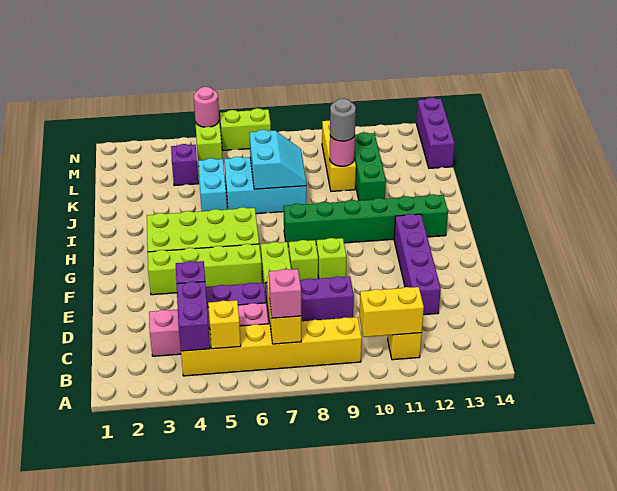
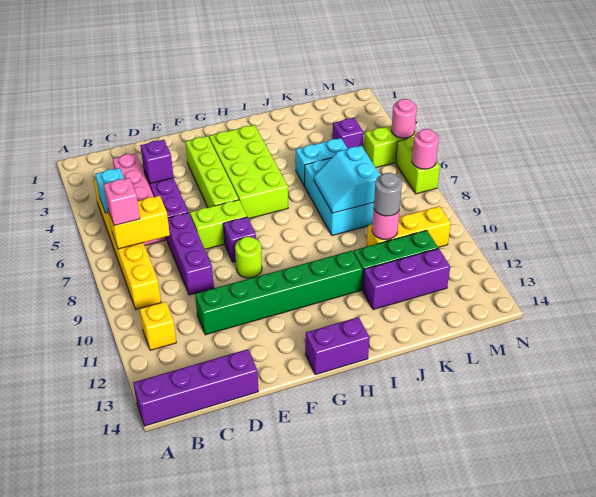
purple brick B4:C4 level 2 -> purple brick G14:H14 level 1
yellow brick B5 level 2 -> cyan brick B5 level 2
yellow brick B10:B11 level 2 -> none
purple brick D12:G12 level 1 -> purple brick A14:D14 level 1
lime brick F8 level 1 -> purple brick F8 level 1
lime brick F9 level 1 -> lime round brick F9 level 1
green brick H8:H13 level 1 -> green brick D11:I11 level 1
cyan slope J7:K8 level 2 top 7 -> cyan slope J7:K8 level 2 top K
purple brick L14:N14 level 1 -> purple brick J12:L12 level 1
none -> pink round brick N7 level 2

